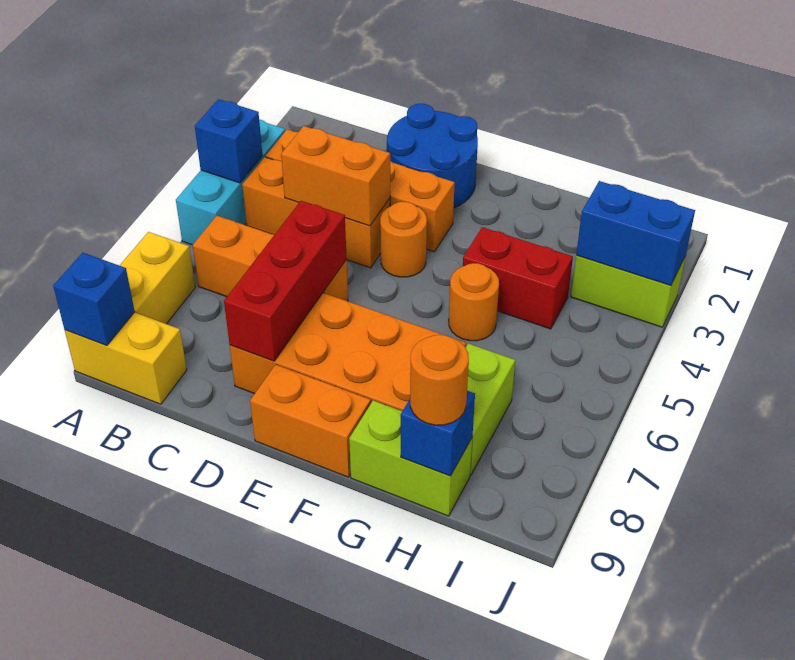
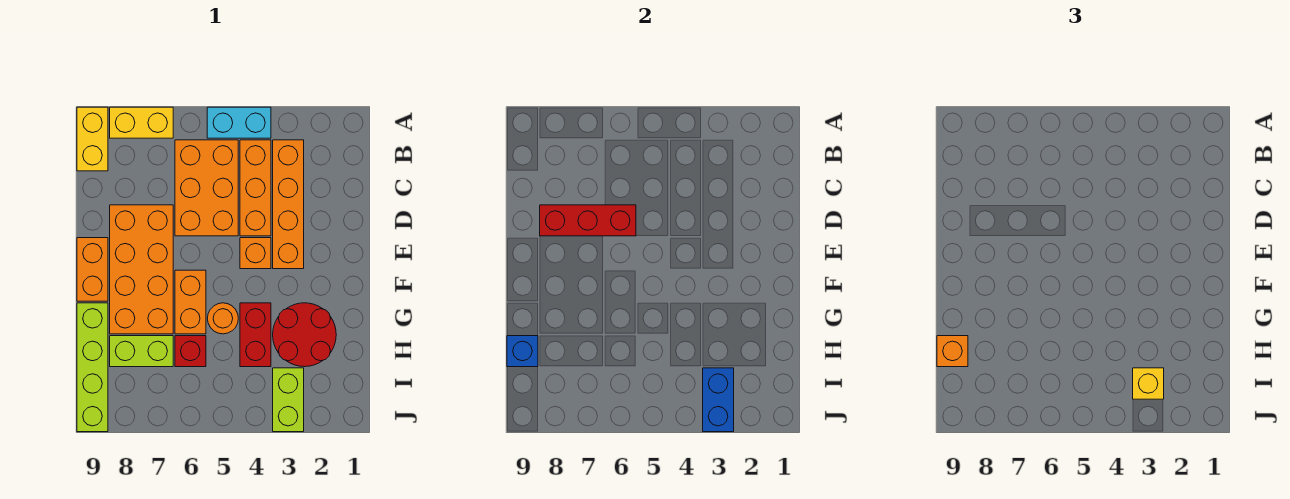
cyan brick A3:A5 level 1 -> cyan brick A4:A5 level 1
blue brick A4 level 2 -> none
blue brick A9 level 2 -> none
orange brick B6:D6 level 1 -> orange brick B5:D6 level 1
orange brick C4:D4 level 2 -> orange brick F6:G6 level 1
blue round brick D1:E2 level 1 -> none
orange round brick E4 level 1 -> orange brick E4 level 1
none -> red round brick G2:H3 level 1
lime brick G9:H9 level 1 -> lime brick G9:J9 level 1
none -> red brick H6 level 1
orange round brick H9 level 3 -> orange brick H9 level 3
none -> yellow brick I3 level 3

